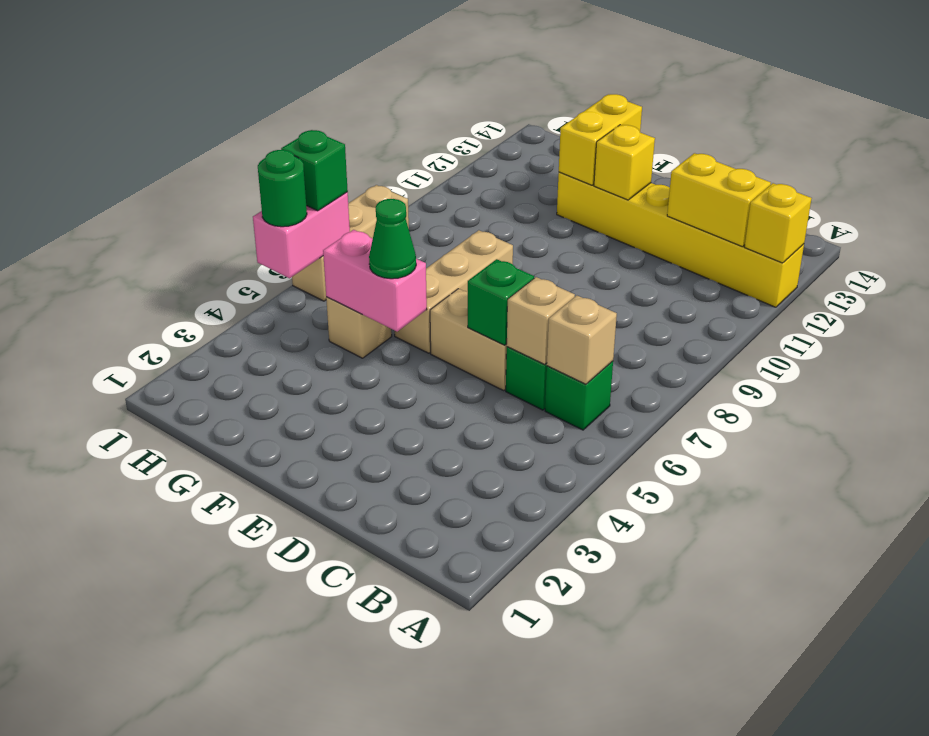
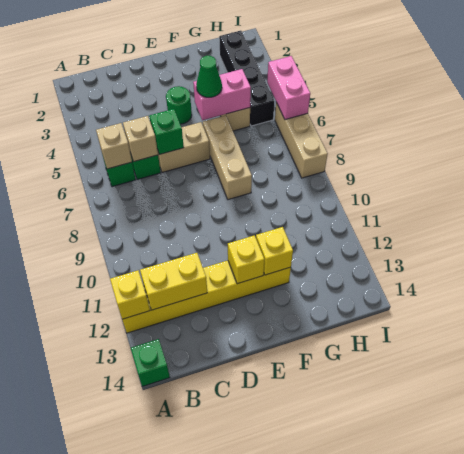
yellow brick F12:F13 level 2 -> yellow brick F12 level 2
none -> black brick H2:H5 level 1
green round brick I5 level 3 -> green round brick E4 level 1
green brick I6 level 3 -> green brick A14 level 1

